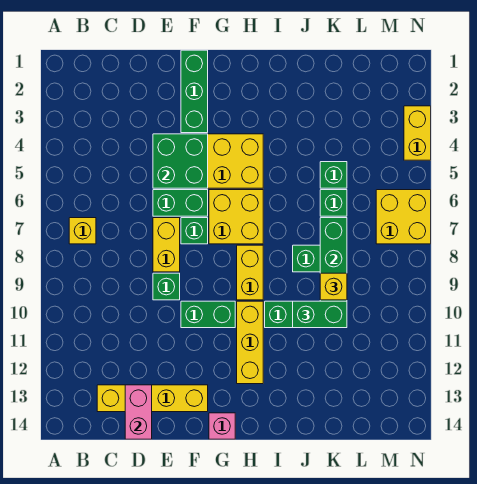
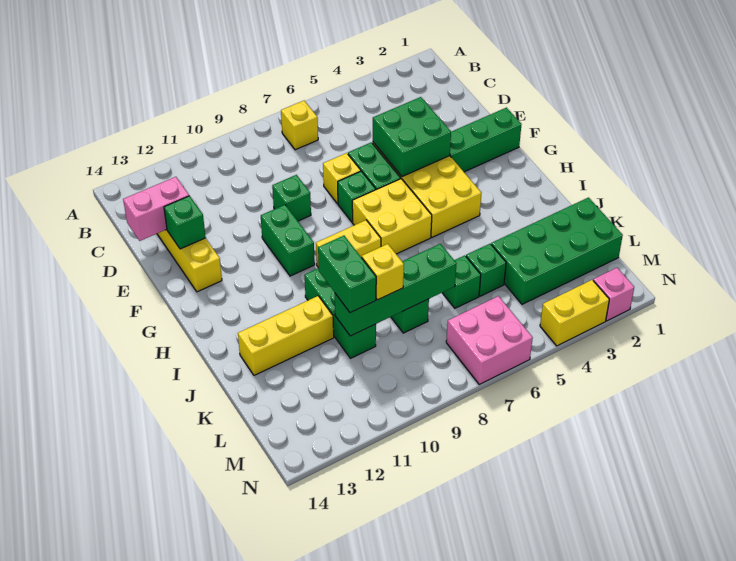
yellow brick E7:E8 level 1 -> yellow brick E7 level 1
none -> green brick E13 level 2
pink brick G14 level 1 -> pink brick N2 level 1
yellow brick H10:H12 level 1 -> yellow brick J11:J13 level 1
none -> green brick K1:L4 level 1
yellow brick M6:N7 level 1 -> pink brick M6:N7 level 1

